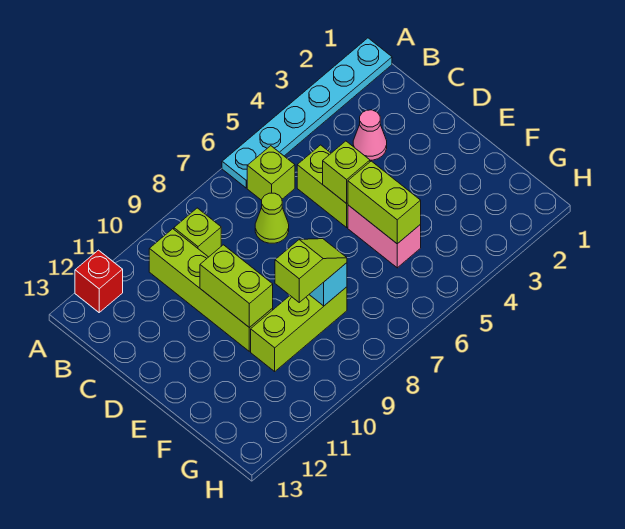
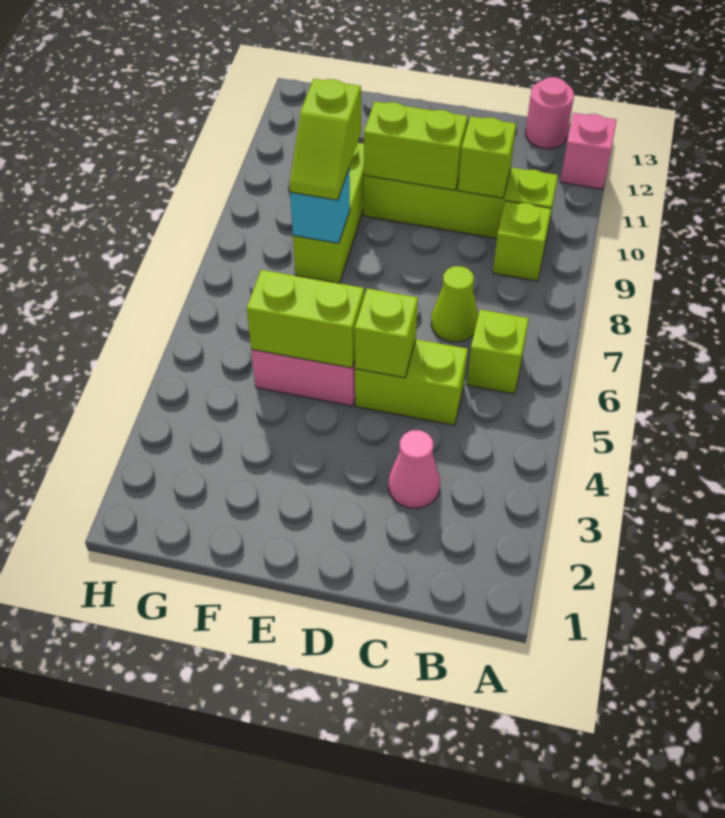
cyan plate A1:A6 level 1 -> none
red brick A12 level 1 -> pink brick A12 level 1
none -> pink round brick B13 level 1
none -> lime brick C10 level 2

